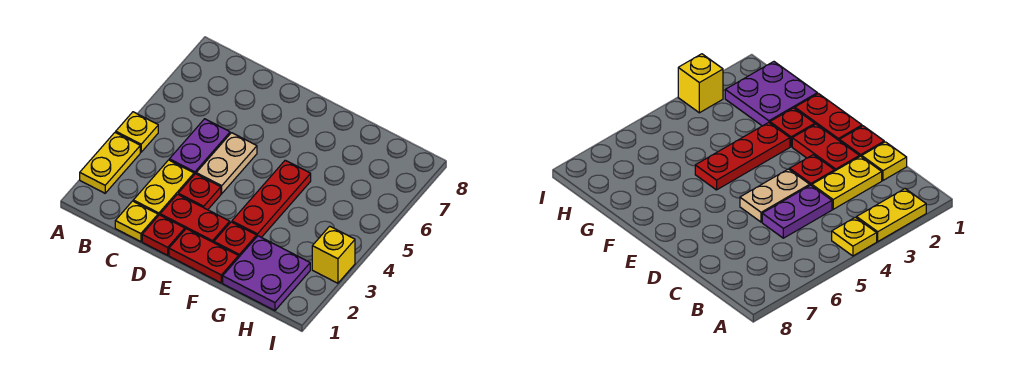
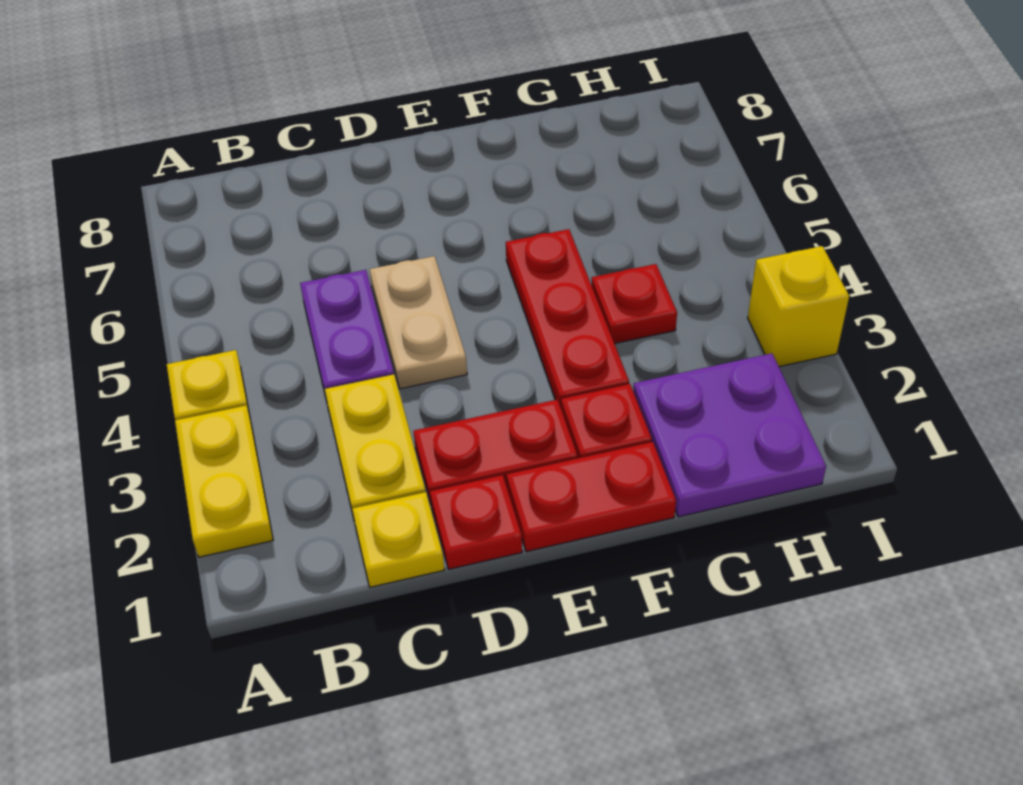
red plate D3 level 1 -> red plate G4 level 1

